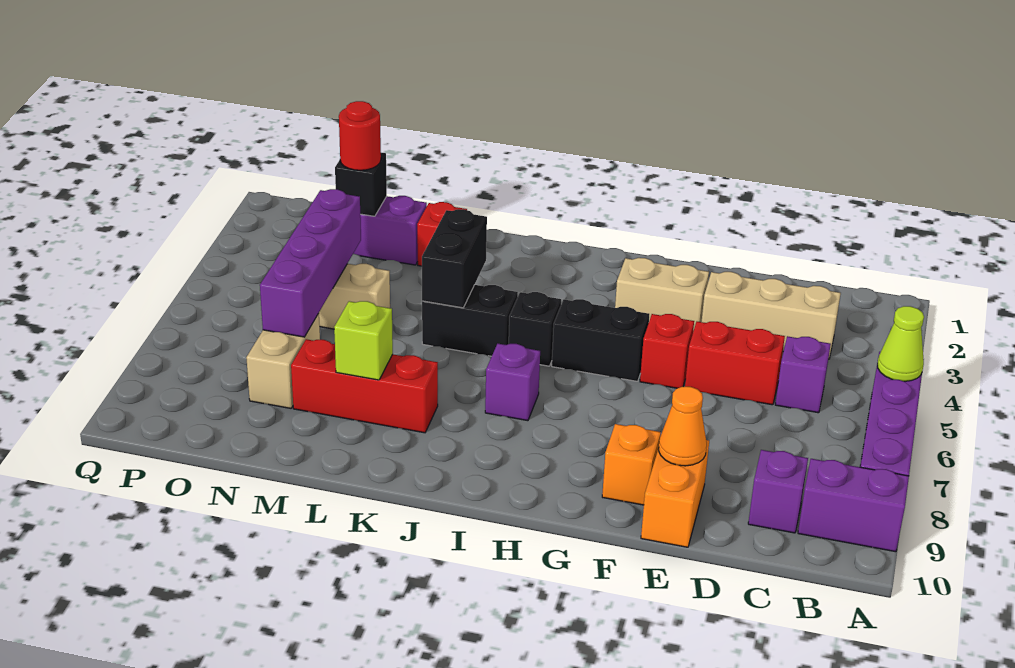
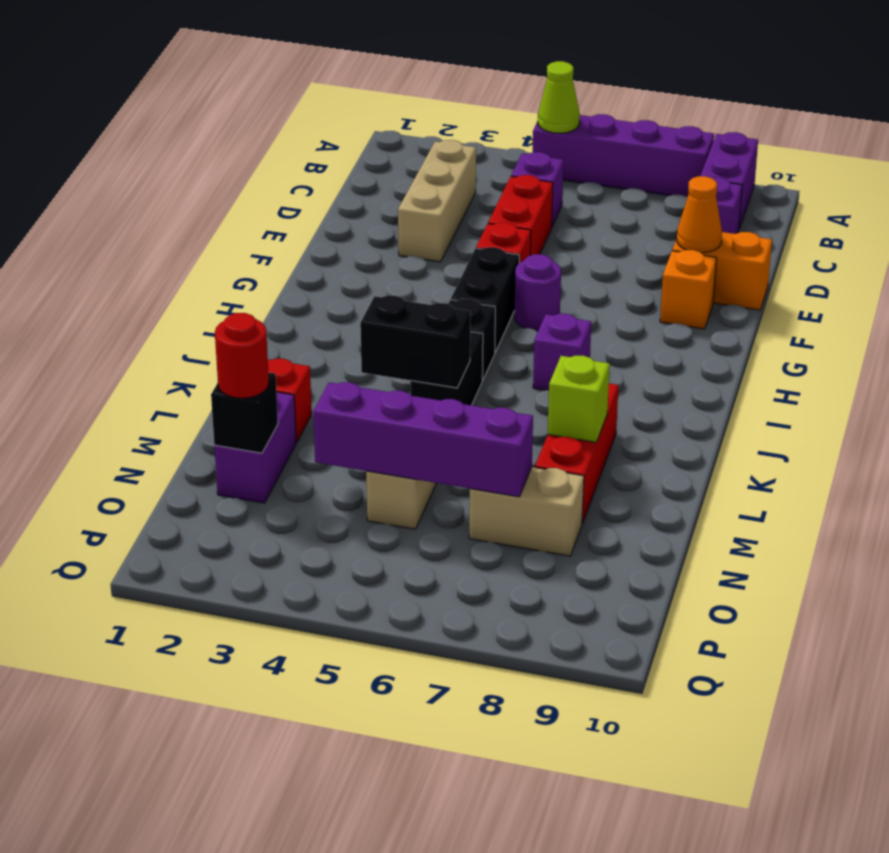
tan brick F3:G3 level 1 -> none
none -> purple round brick G6 level 1

